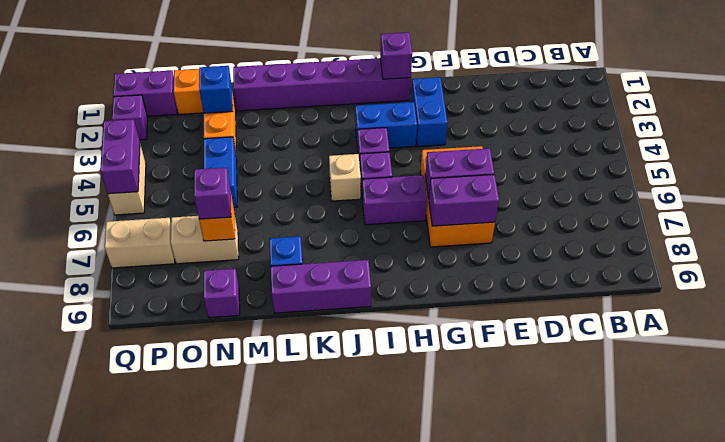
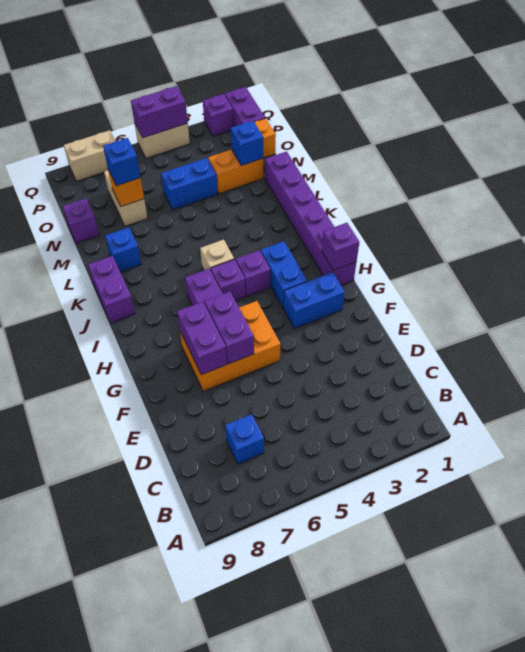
none -> blue brick C7 level 1
purple brick J9:L9 level 1 -> purple brick J9:K9 level 1
purple brick N7 level 3 -> blue brick N7 level 3
tan brick P7:Q7 level 1 -> tan brick Q7:Q8 level 1

